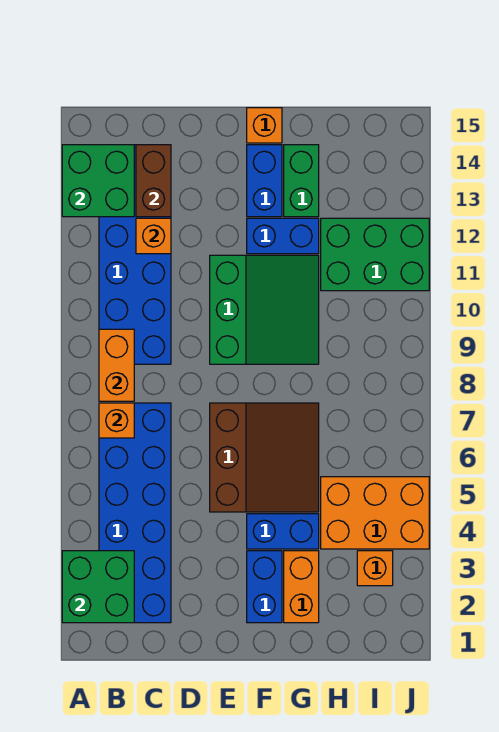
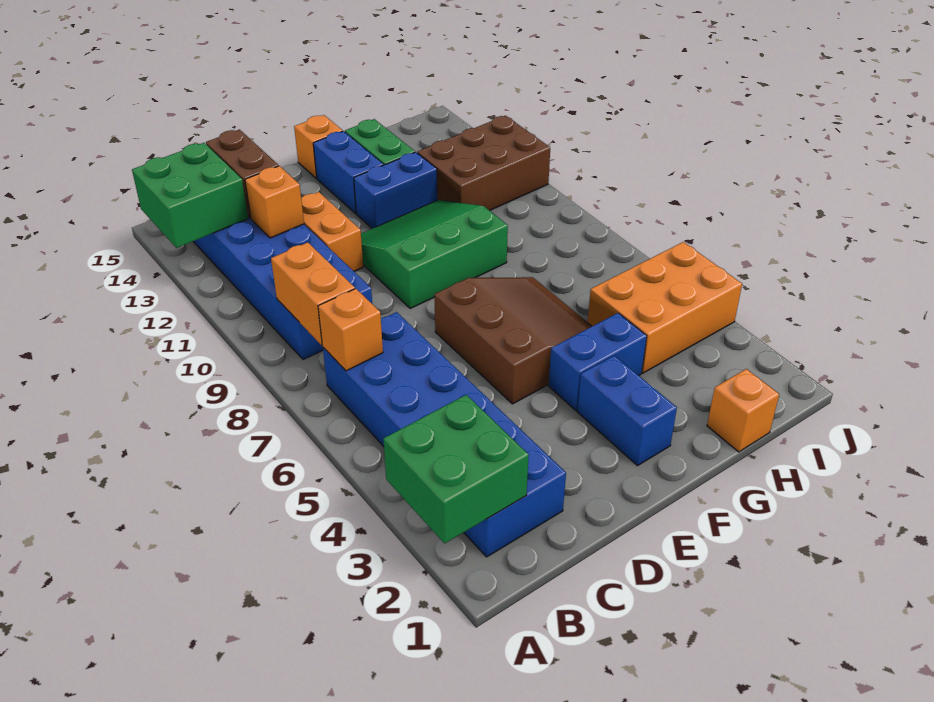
green slope E9:G11 level 1 top E -> green slope E9:G11 level 1 top 9
orange brick G2:G3 level 1 -> orange brick D11:D12 level 1
green brick H11:J12 level 1 -> brown brick H11:J12 level 1
orange brick I3 level 1 -> orange brick H1 level 1

